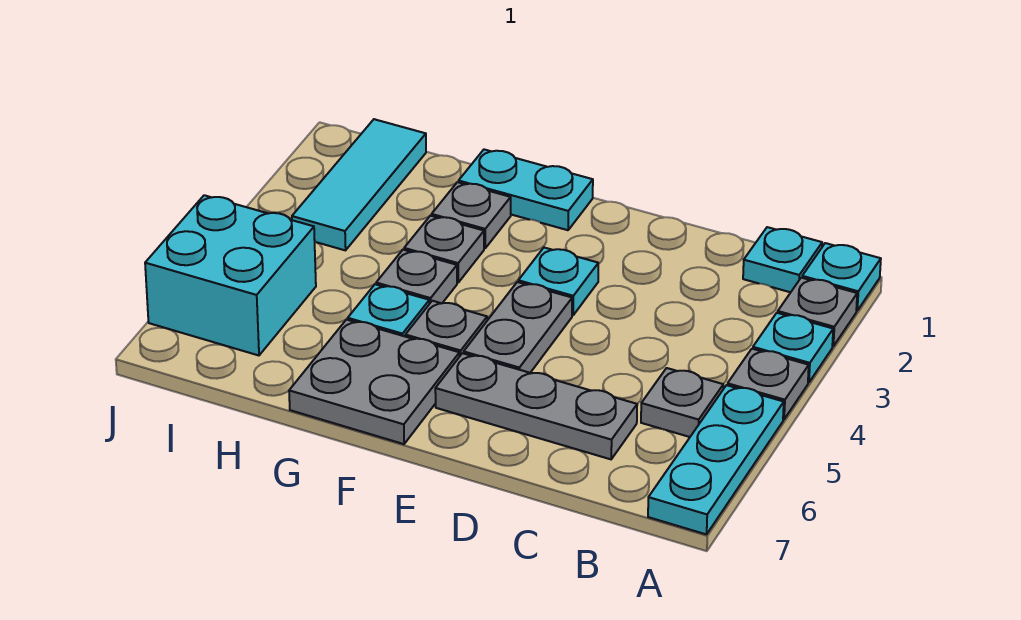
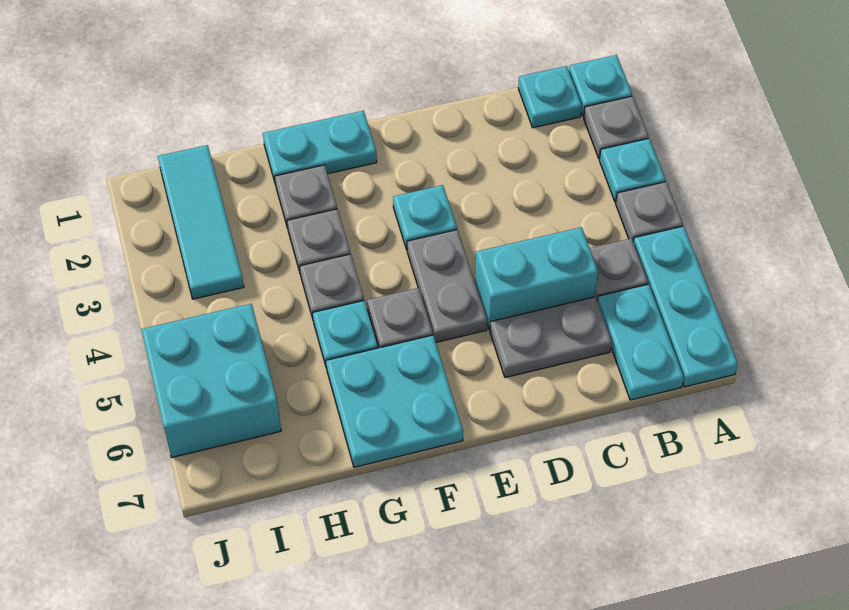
none -> cyan plate B6:B7 level 1
none -> cyan brick C5:D5 level 1
grey plate C6:E6 level 1 -> grey plate C6:D6 level 1
grey plate F6:G7 level 1 -> cyan plate F6:G7 level 1

